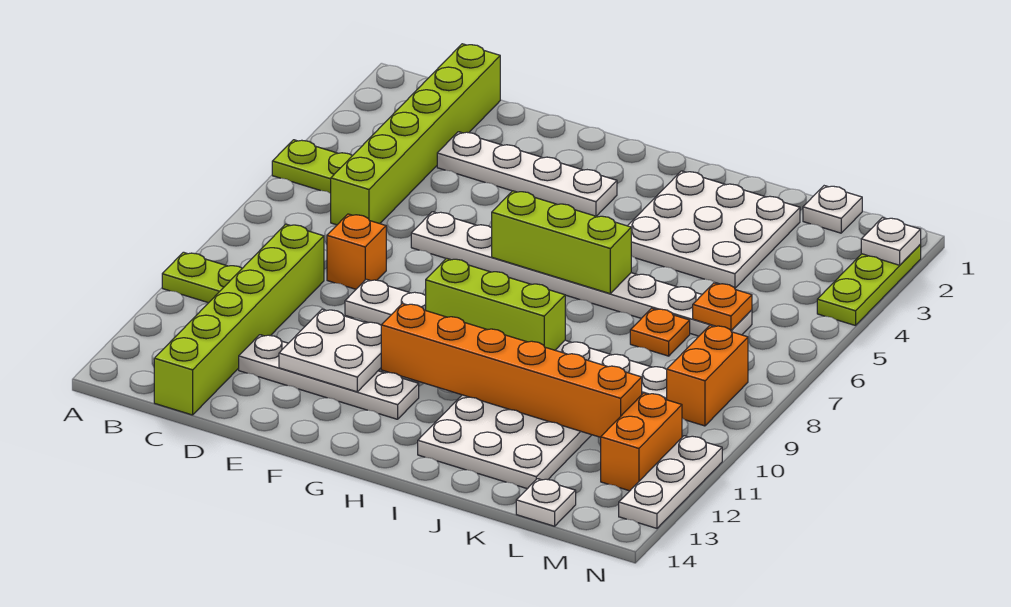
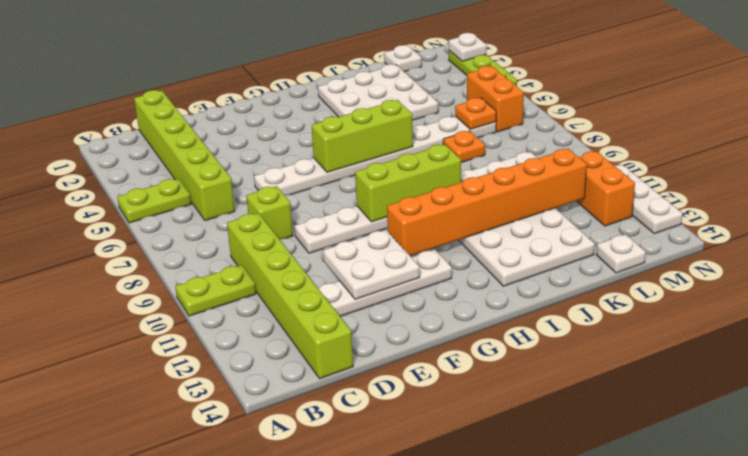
white plate D3:G3 level 1 -> none
orange brick D8 level 1 -> lime brick D8 level 1
orange brick M8:M9 level 1 -> orange brick M5:M6 level 1

